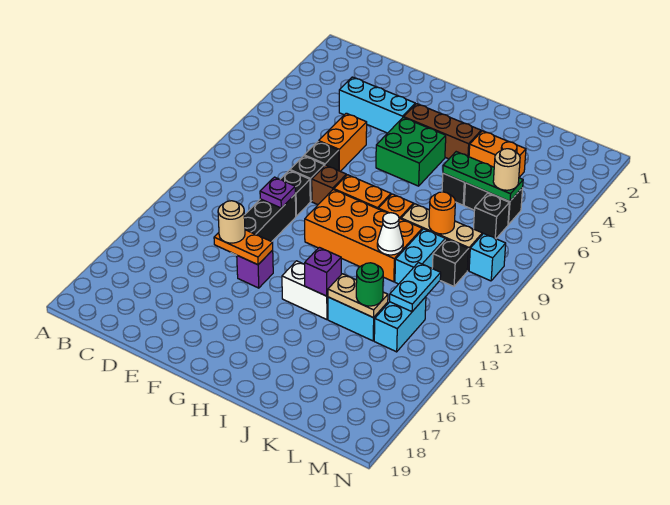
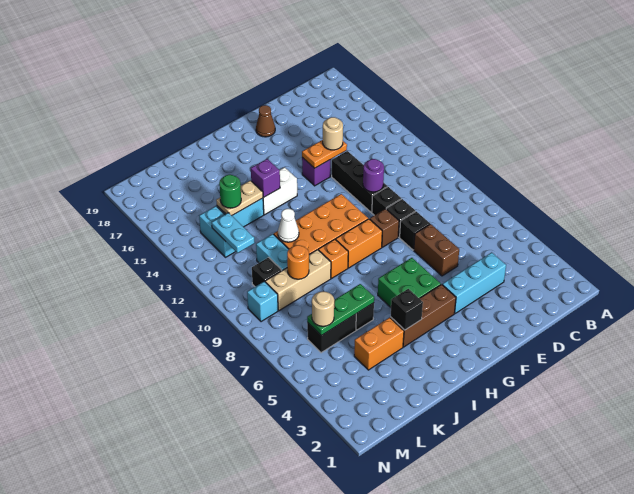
orange brick E6:E7 level 1 -> brown brick E6:E7 level 1
purple plate E11 level 2 -> purple round brick E11 level 2
none -> brown cone F18 level 1
black brick L7 level 1 -> black brick I4 level 2

